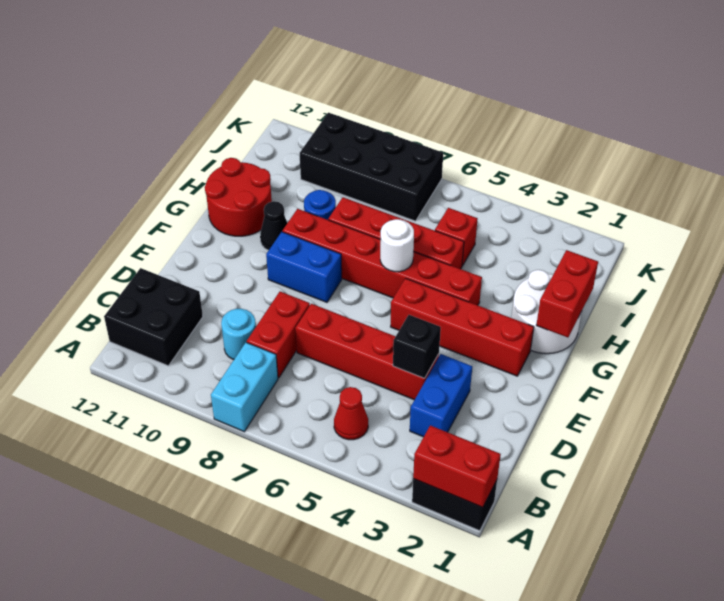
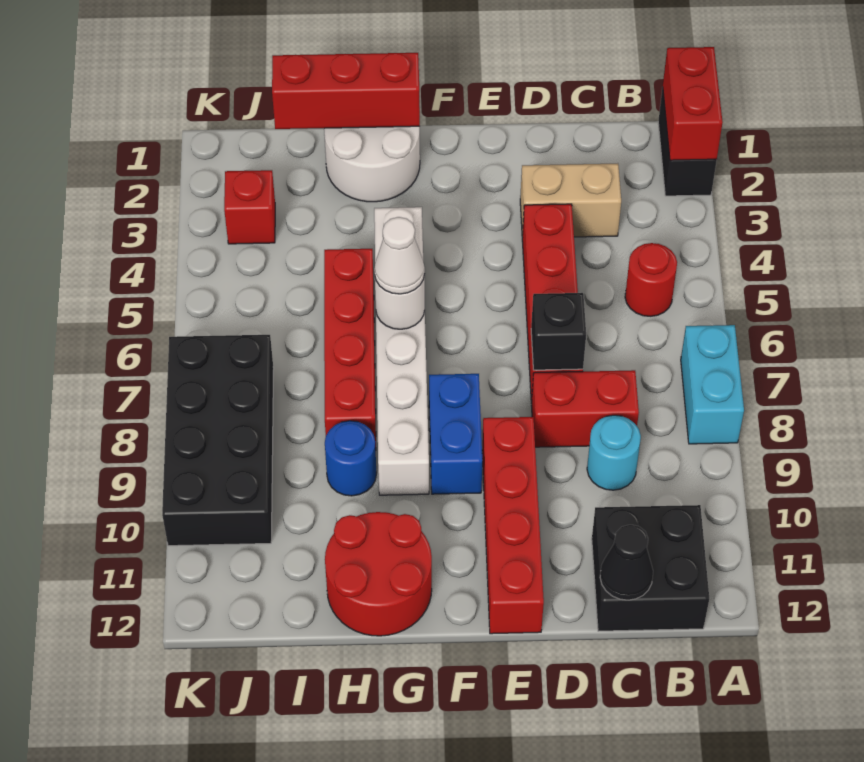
cyan brick A8:B8 level 1 -> cyan brick A7:A8 level 1
red cone B5 level 1 -> red round brick B5 level 1
blue brick C3:D3 level 1 -> tan brick C3:D3 level 1
black brick D4 level 2 -> black brick D7 level 2
red brick F2:F5 level 1 -> red brick E9:E12 level 1
red brick G1:H1 level 2 -> red brick G1:I1 level 2
red brick G4:G9 level 1 -> white brick G4:G9 level 1
none -> white cone G6 level 3
black cone G10 level 1 -> black cone C12 level 2
red brick I5 level 1 -> red brick J3 level 1

